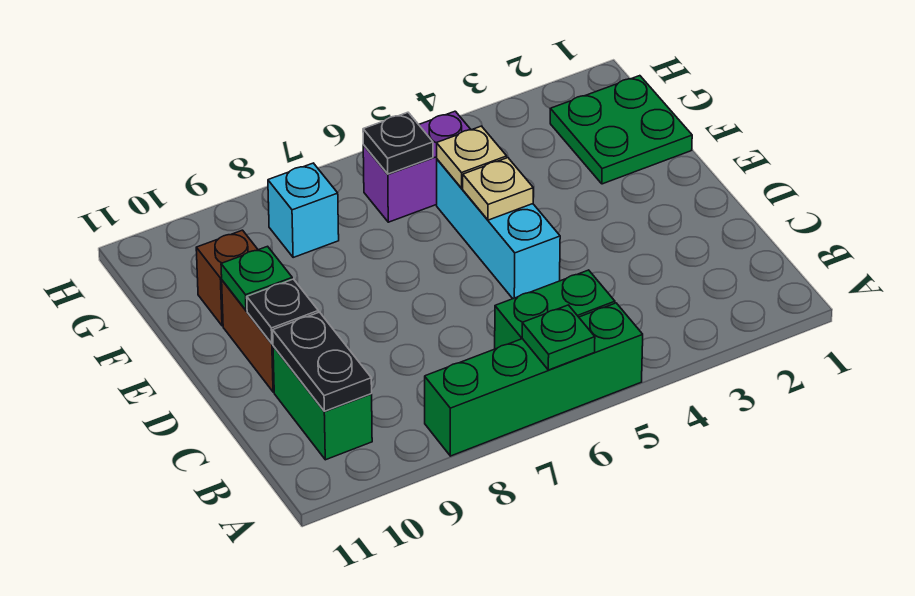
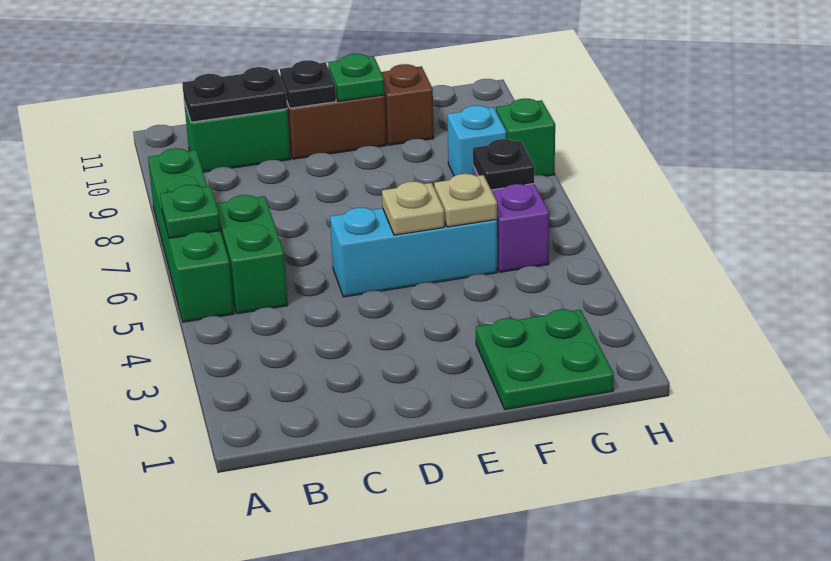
none -> green brick H8 level 1

